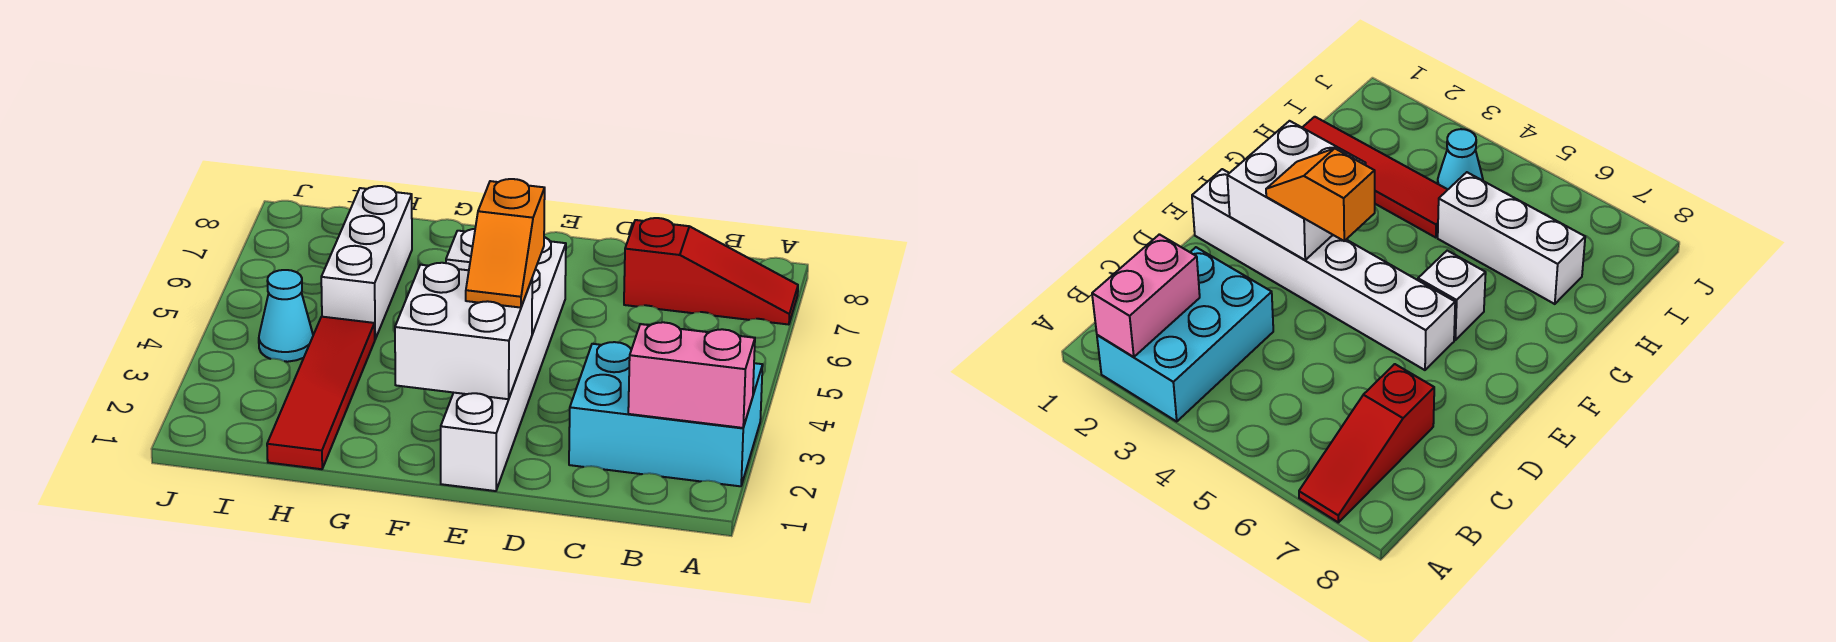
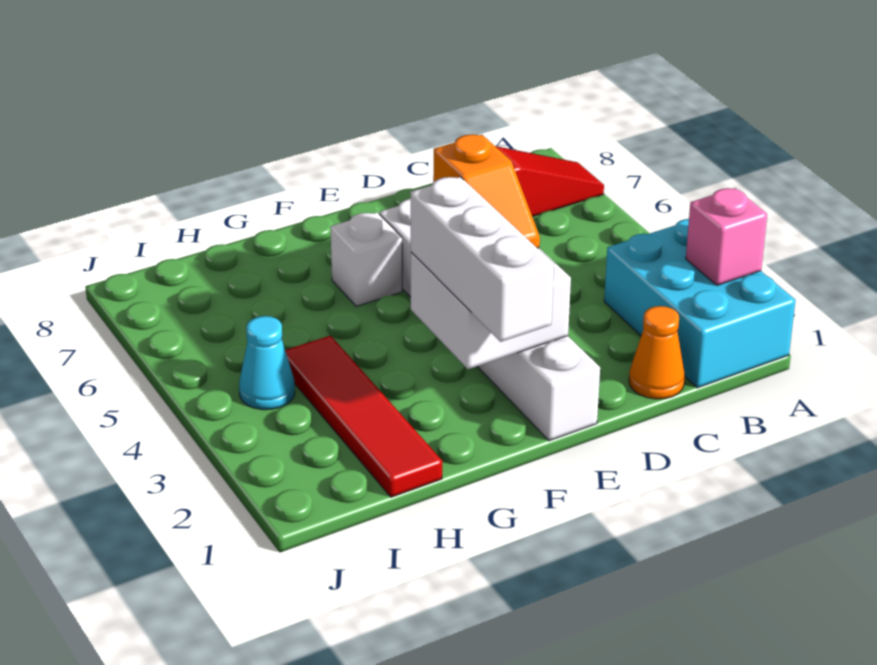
cyan brick A2:C3 level 1 -> cyan brick A1:B3 level 1
pink brick A2:B2 level 2 -> pink brick A2 level 2
none -> orange cone C1 level 1
white brick H5:H7 level 1 -> white brick F1:F3 level 3

